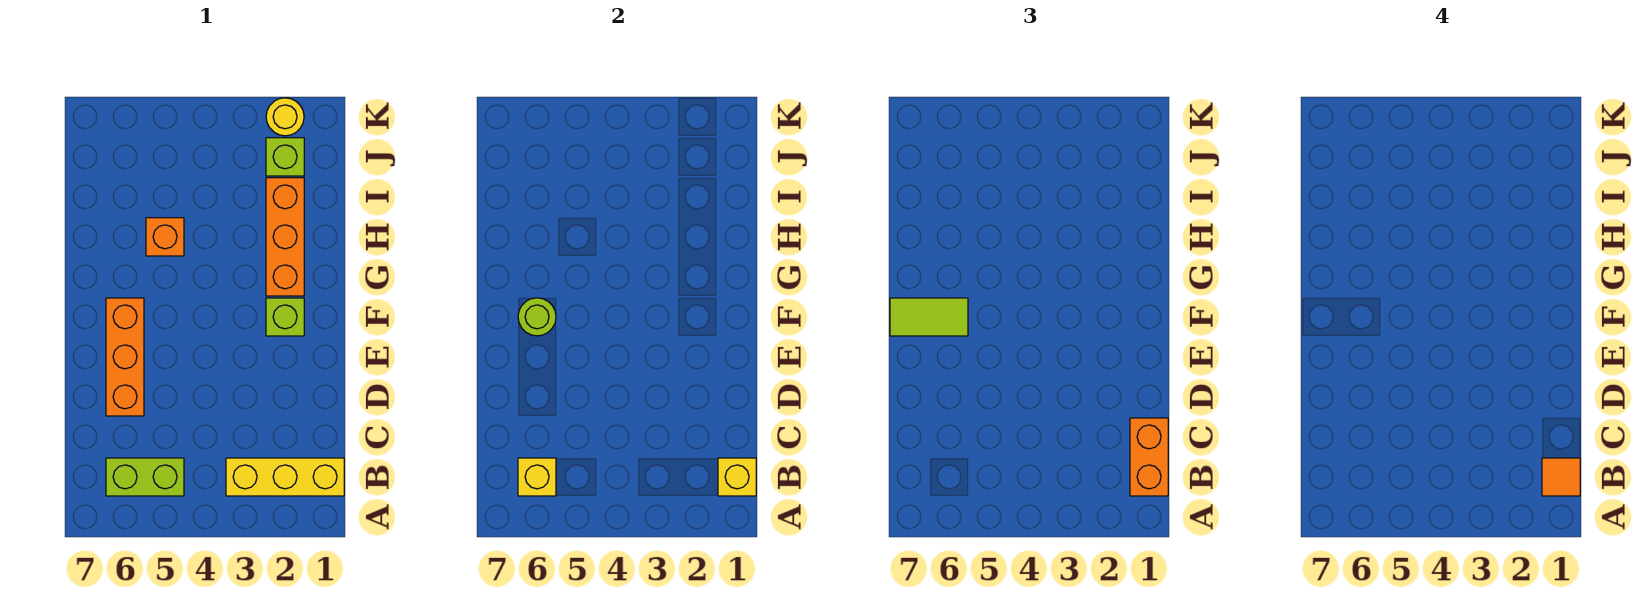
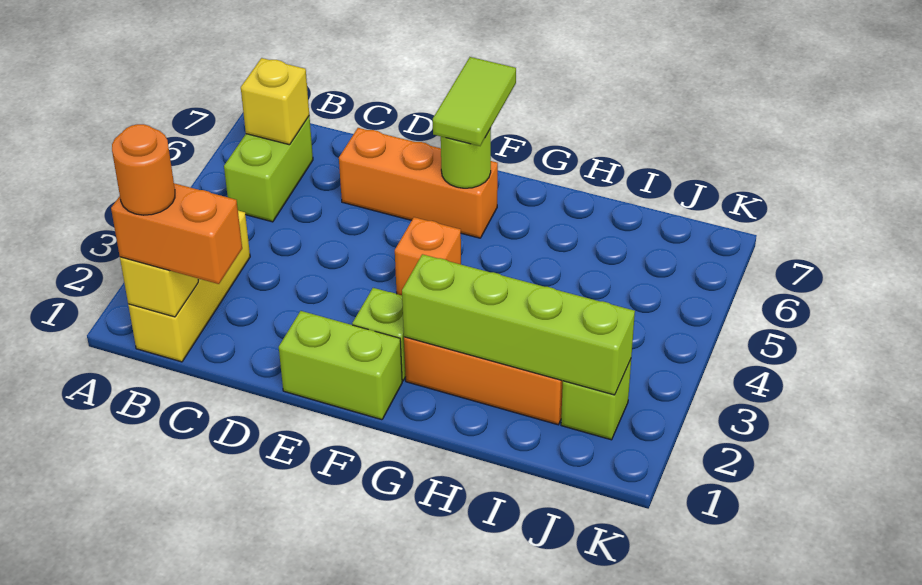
orange tile B1 level 4 -> orange round brick B1 level 4
none -> lime brick E1:F1 level 1
none -> lime brick G2:J2 level 2
orange brick H5 level 1 -> orange brick F4 level 1
yellow round brick K2 level 1 -> none

